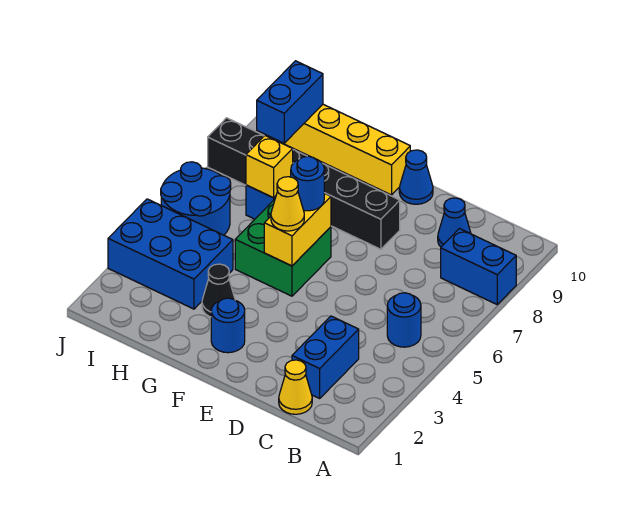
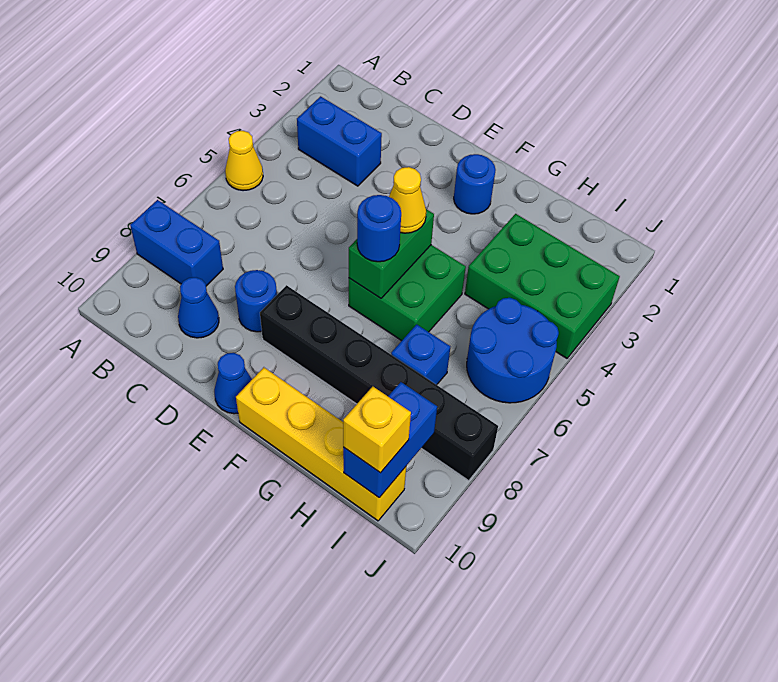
blue round brick B5 level 1 -> blue round brick D8 level 1
yellow cone C1 level 1 -> yellow cone A5 level 1
blue brick C2:C3 level 1 -> blue brick B3:C3 level 1
yellow brick F5:F6 level 2 -> green brick F5:F6 level 2
black cone G3 level 1 -> none
blue brick H3:J4 level 1 -> green brick H3:J4 level 1
yellow brick H7 level 2 -> yellow brick I10 level 3

